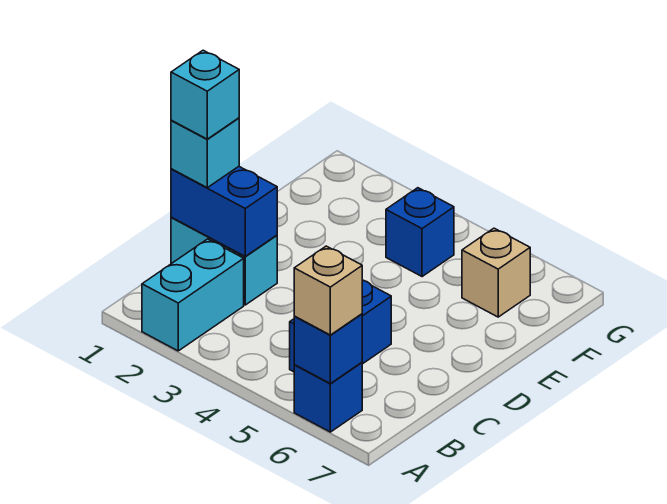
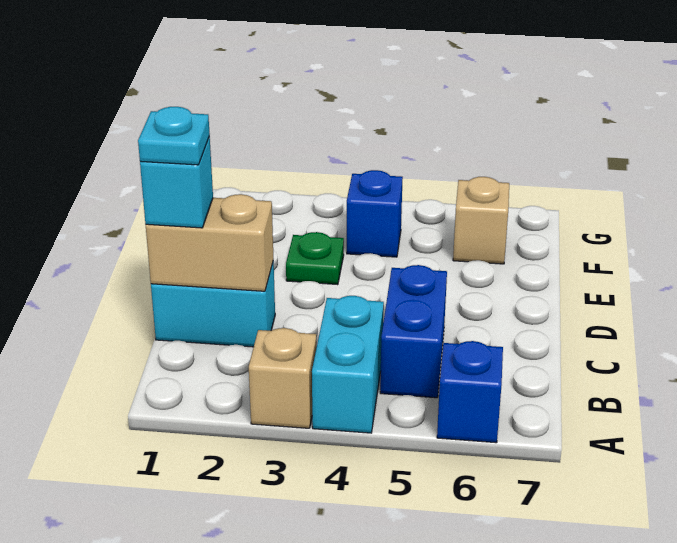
cyan brick A2:B2 level 1 -> cyan brick A4:B4 level 1
blue brick A6 level 2 -> none
tan brick A6 level 3 -> tan brick A3 level 1
blue brick C1:C2 level 2 -> tan brick C1:C2 level 2
cyan brick C1 level 4 -> cyan plate C1 level 4
none -> green plate E3 level 1

